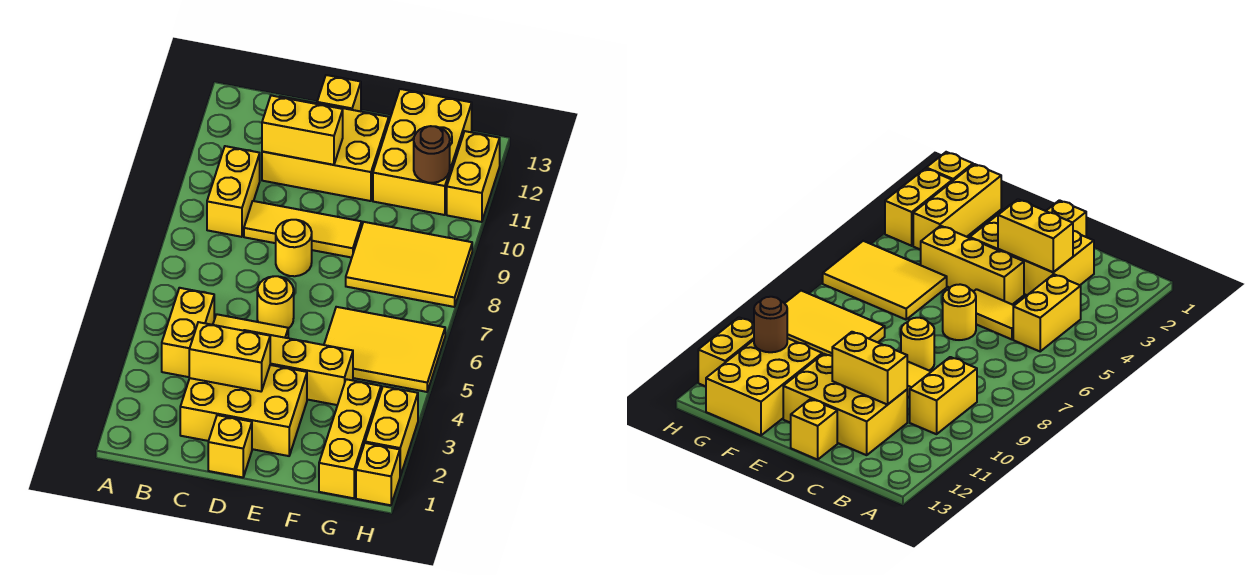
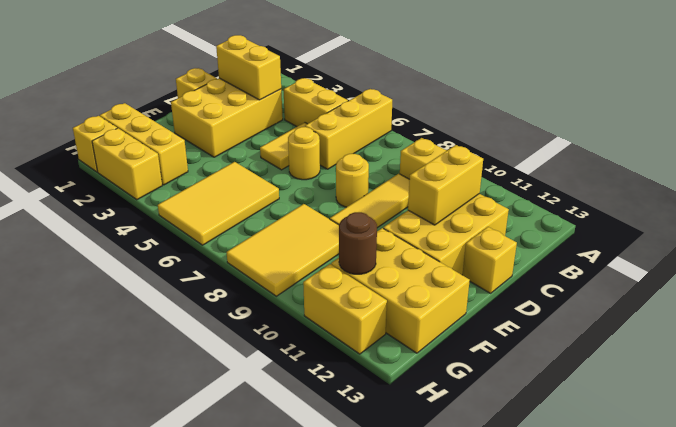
yellow brick C3:D3 level 2 -> yellow brick C2:C3 level 2
yellow brick D4:F4 level 1 -> yellow brick A6:C6 level 1

